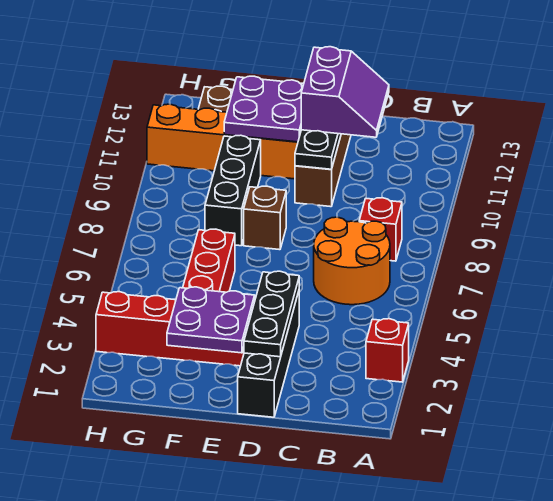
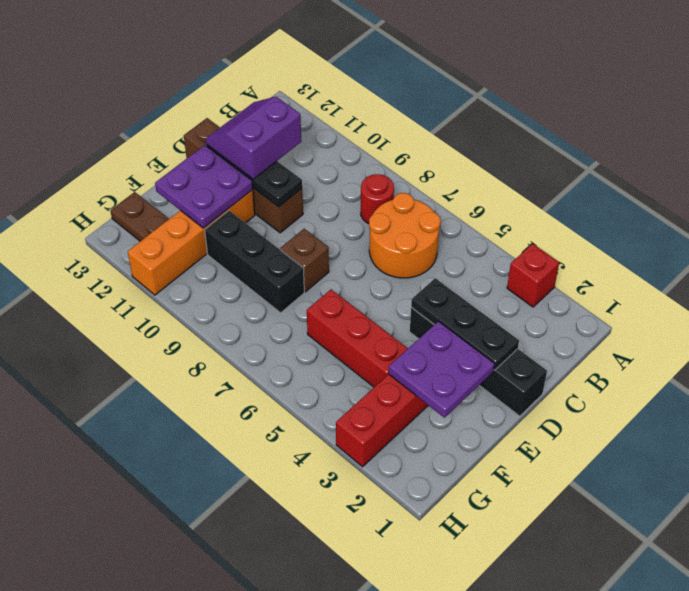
red brick B8 level 1 -> red round brick B8 level 1
purple slope C11:D12 level 3 top D -> purple slope C11:D12 level 3 top 11

